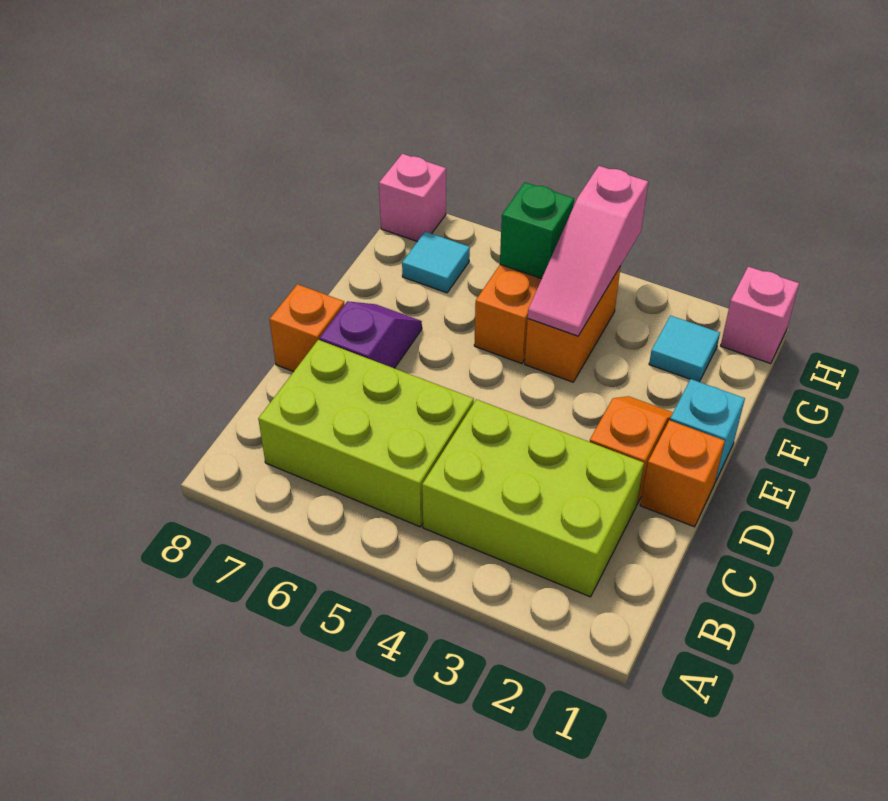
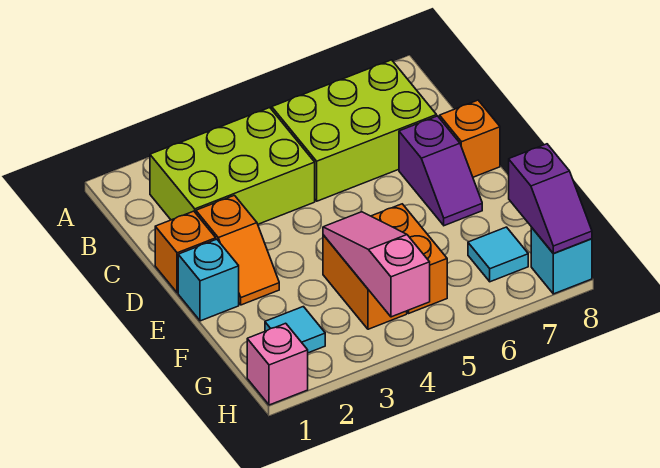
green brick G5 level 2 -> none
none -> purple slope G8:H8 level 2 top G
pink brick H8 level 1 -> cyan brick H8 level 1

